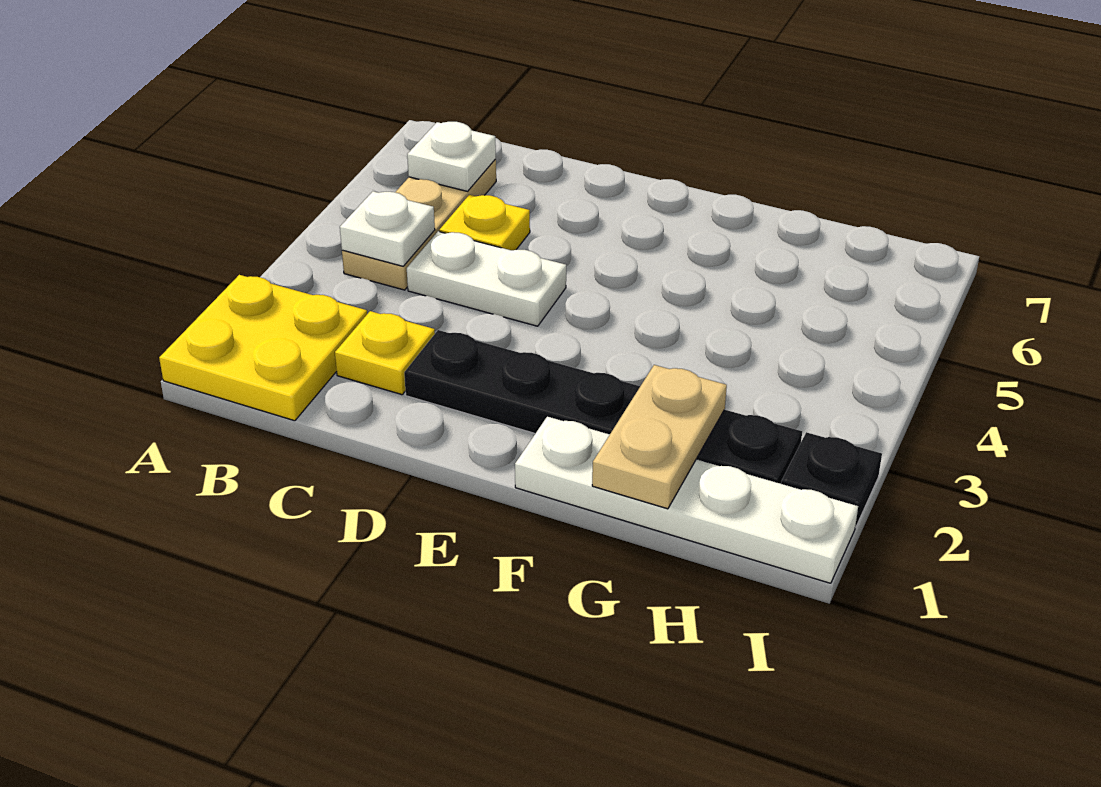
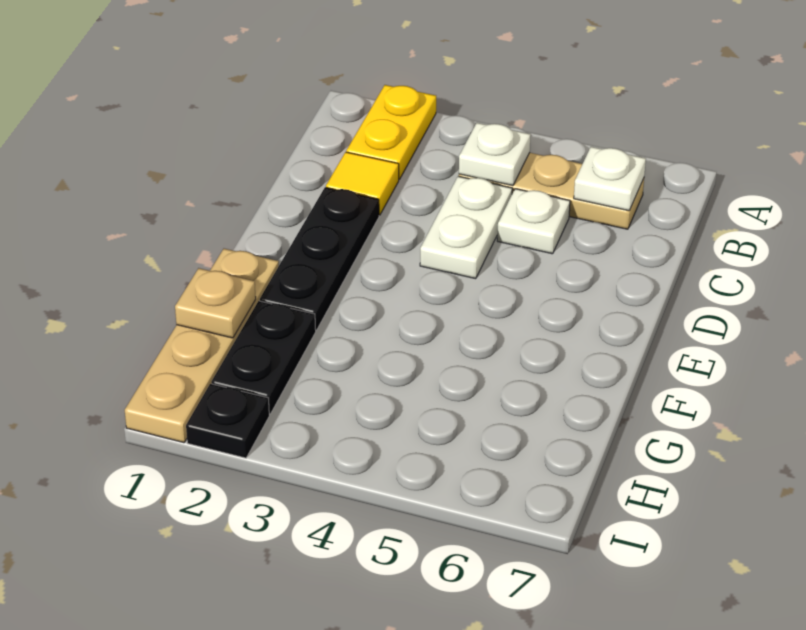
yellow plate A1:B2 level 1 -> yellow plate A2:B2 level 1
yellow plate C2 level 1 -> yellow tile C2 level 1
yellow plate C5 level 1 -> white plate C5 level 1
white plate F1:I1 level 1 -> tan plate F1:I1 level 1
tan plate G1:G2 level 2 -> tan plate G1 level 2

